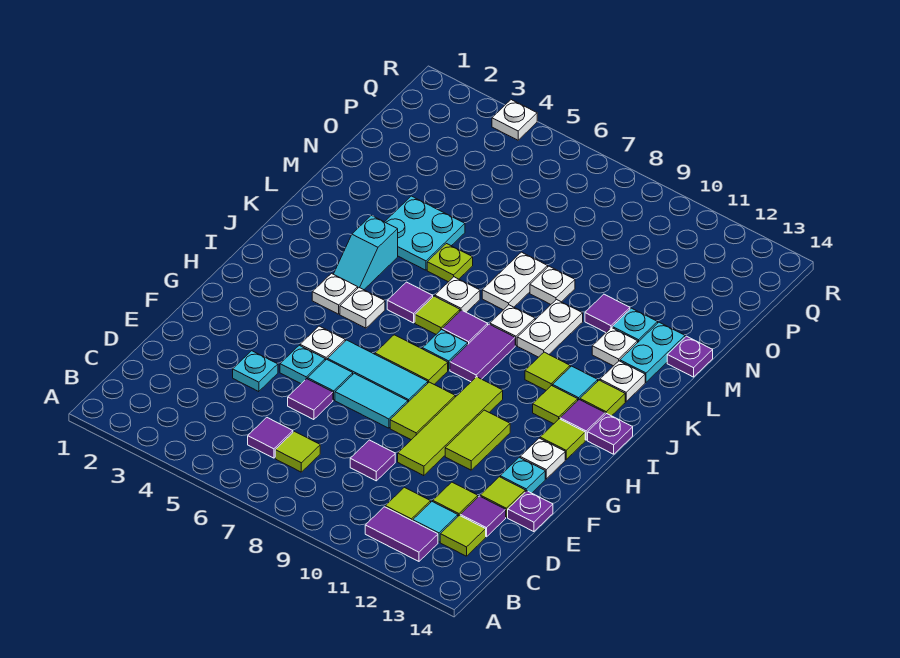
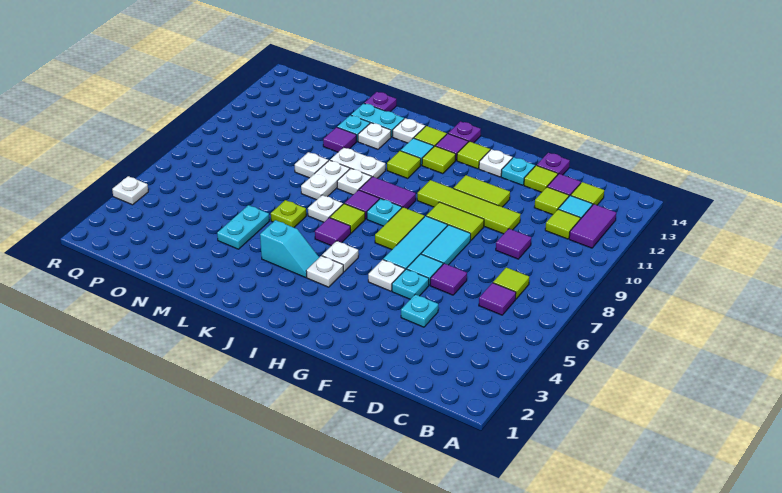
cyan plate L4:M5 level 1 -> cyan plate M4:M5 level 1
white plate L8:M8 level 1 -> white plate L8:L9 level 1

